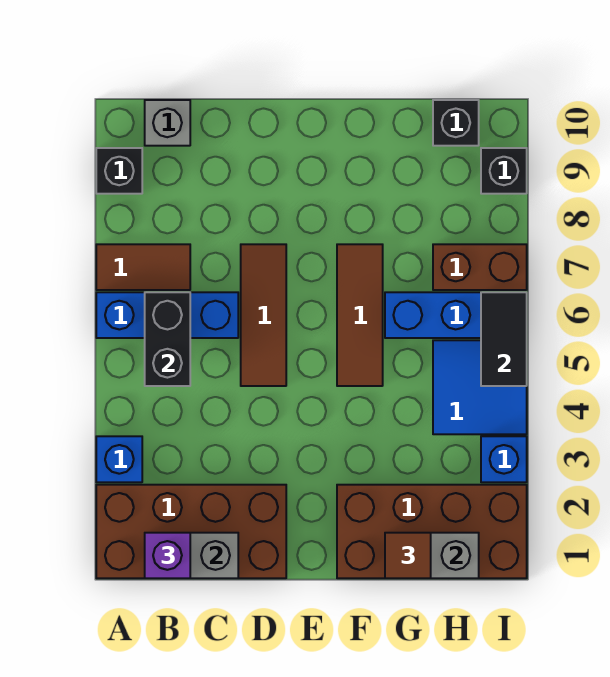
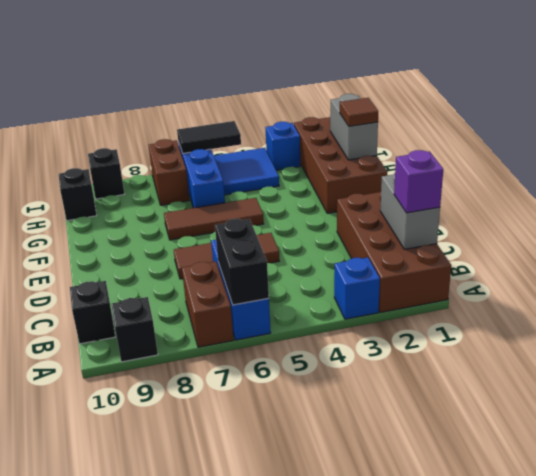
brown tile A7:B7 level 1 -> brown brick A7:B7 level 1
black brick B5:B6 level 2 -> black brick A6:B6 level 2
grey brick B10 level 1 -> black brick B10 level 1

